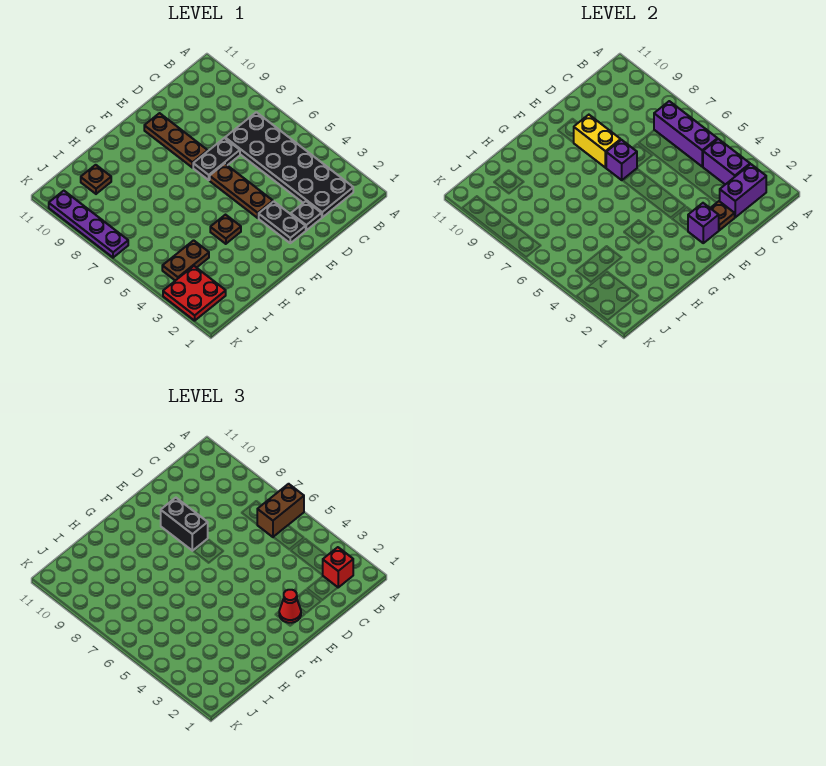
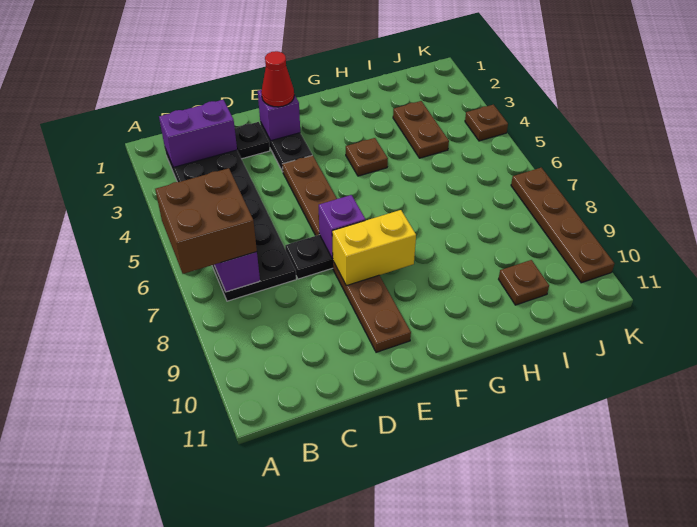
brown brick A6:B6 level 3 -> brown brick A6:B7 level 3
red brick B2 level 3 -> none
purple brick B3:B4 level 2 -> none
brown plate D2 level 2 -> brown plate K4 level 1
yellow brick E8:E9 level 2 -> yellow brick E8:F8 level 2
black brick E8:E9 level 3 -> none
brown plate I4:J4 level 1 -> brown plate I3:I4 level 1
red plate J2:K3 level 1 -> none
purple plate K7:K10 level 1 -> brown plate K7:K10 level 1

